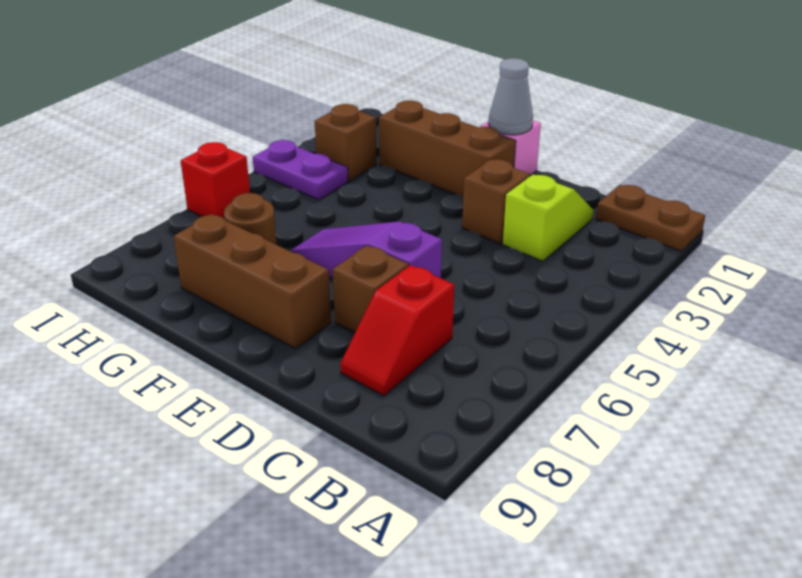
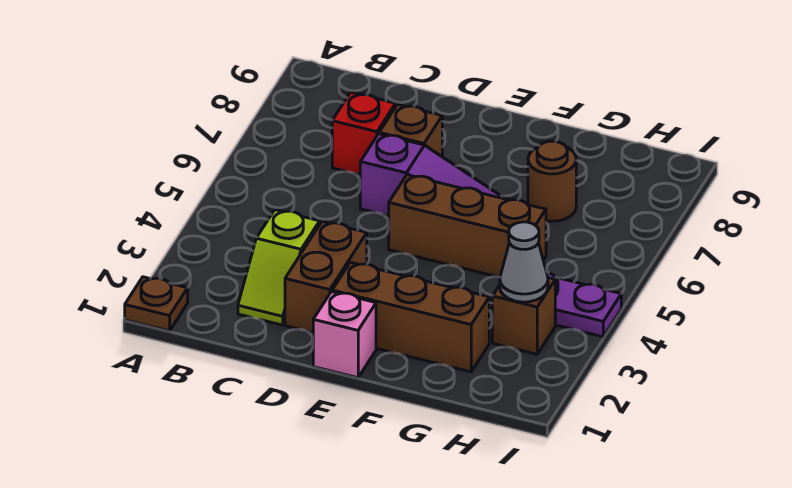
brown plate A1:B1 level 1 -> brown plate A1 level 1
brown brick D3 level 1 -> brown brick D2:D3 level 1
grey cone E1 level 2 -> grey cone H3 level 2
brown brick E8:G8 level 1 -> brown brick E5:G5 level 1
red brick I6 level 1 -> none

